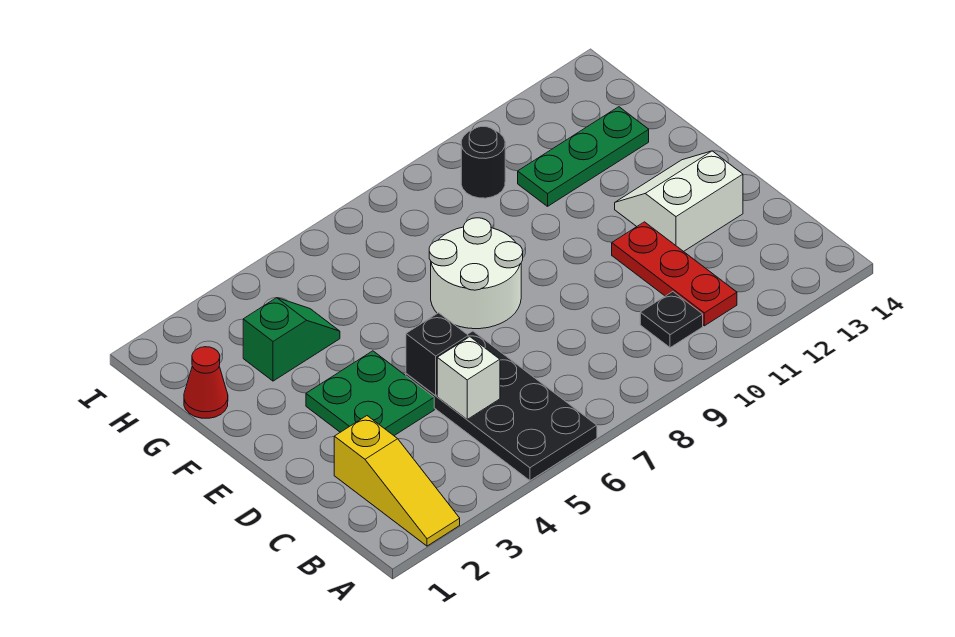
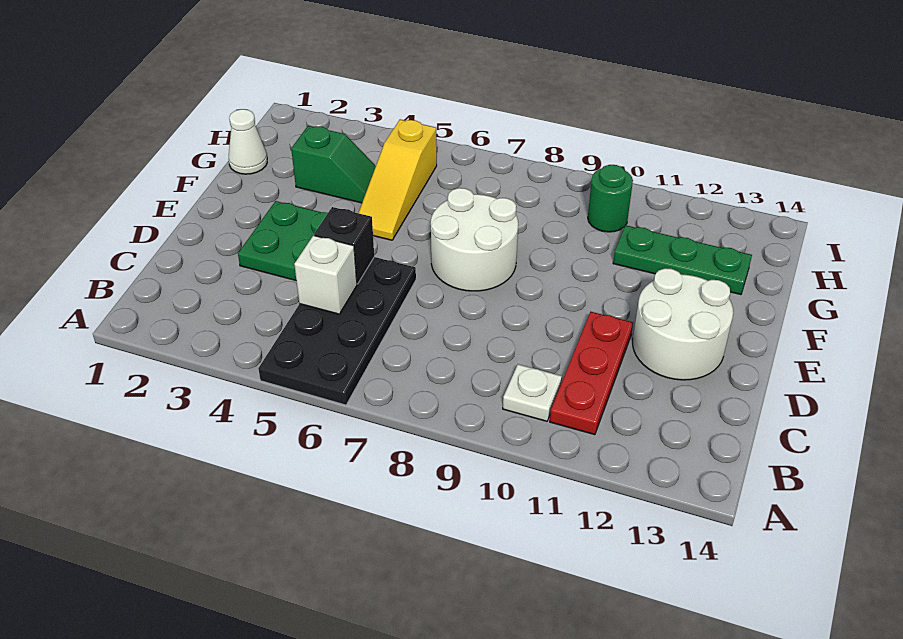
yellow slope A2:C2 level 1 top C -> yellow slope F5:H5 level 1 top H
black plate B10 level 1 -> white plate B10 level 1
white slope D12:E13 level 1 top D -> white round brick D12:E13 level 1
red cone G1 level 1 -> white cone G1 level 1
black round brick H10 level 1 -> green round brick H10 level 1

